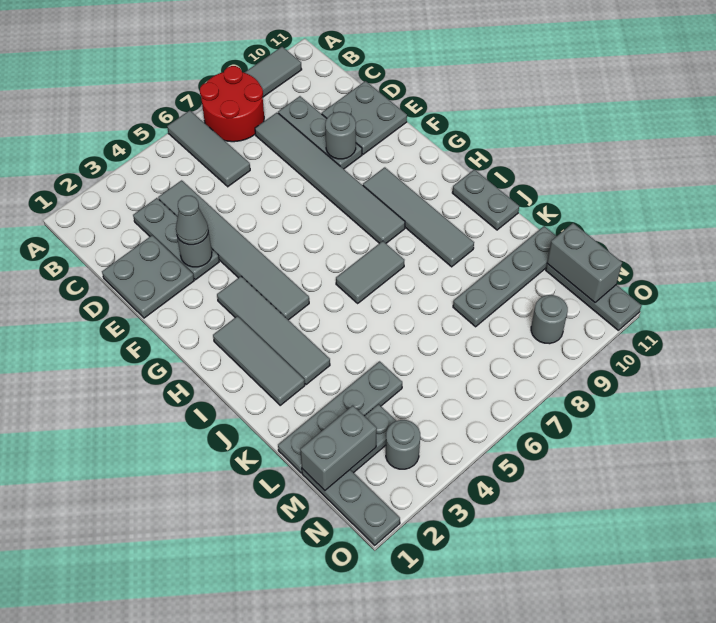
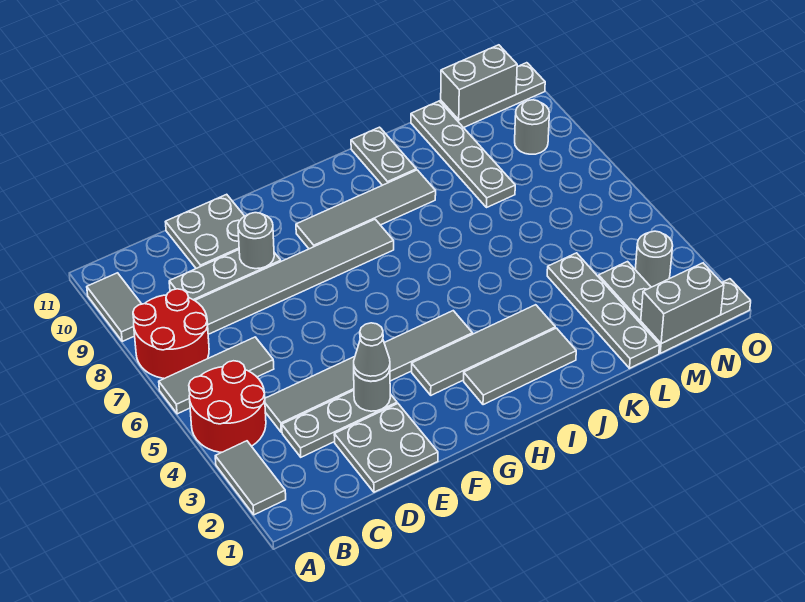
none -> red round brick A4:B5 level 1
grey tile I6:I7 level 1 -> grey tile A2:A3 level 1
grey plate I11:J11 level 1 -> grey plate J10:J11 level 1
grey brick M1:M2 level 2 -> grey brick M1:N1 level 2

